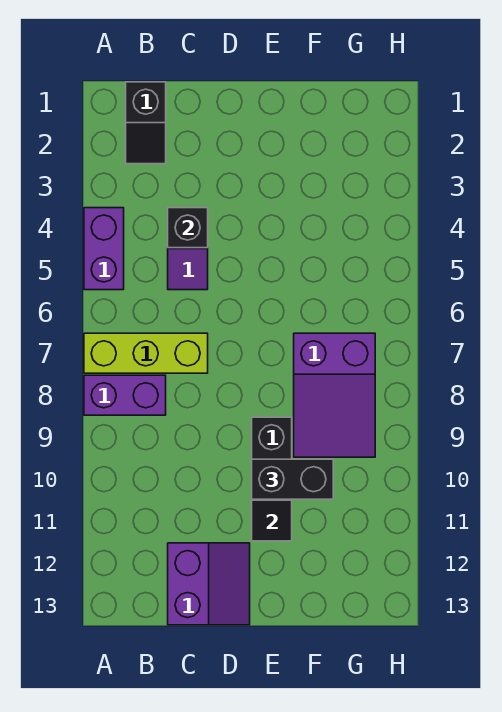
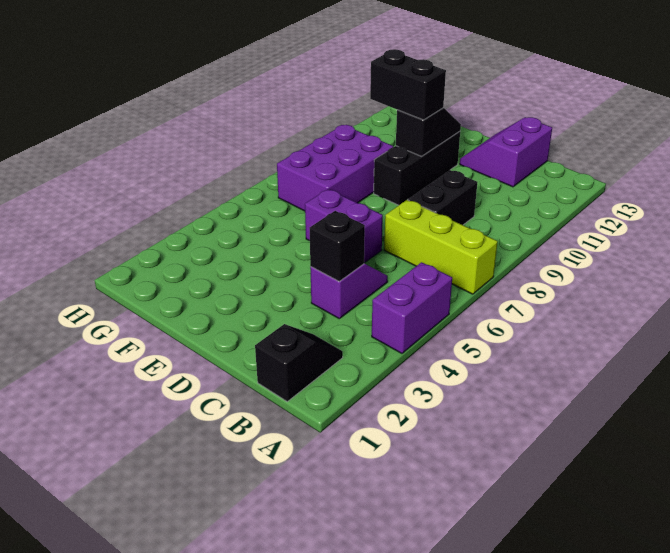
purple brick A8:B8 level 1 -> purple brick D6:E6 level 1
none -> black brick C8:C9 level 1
purple slope F7:G9 level 1 top 7 -> purple brick F7:G9 level 1

